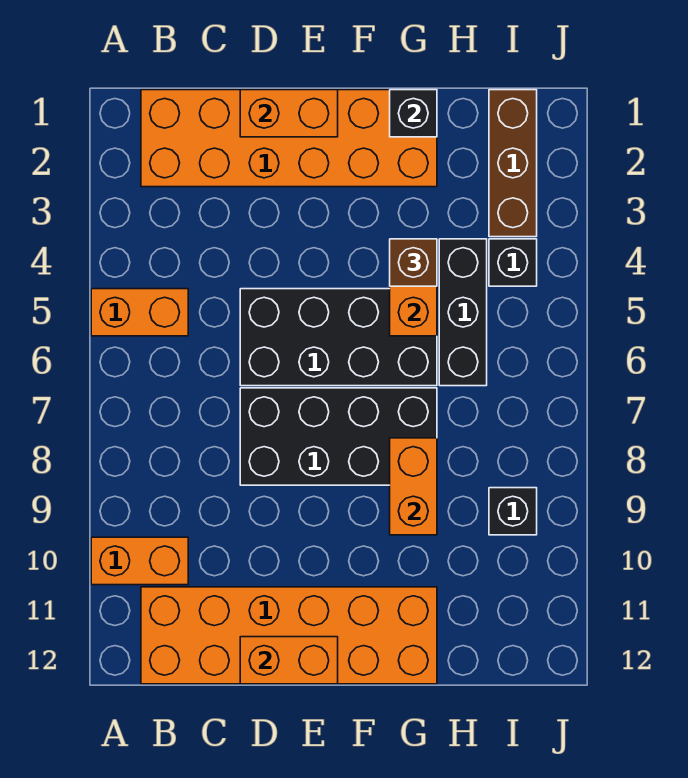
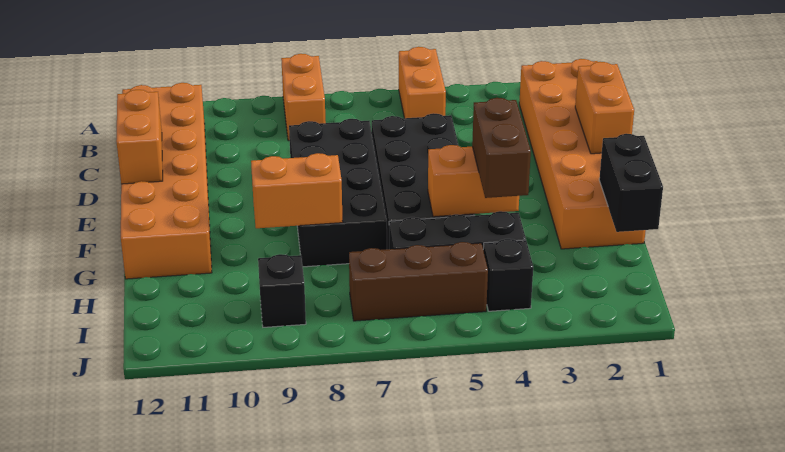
orange brick A10:B10 level 1 -> orange brick A8:B8 level 1
black brick G1 level 2 -> black brick G1:H1 level 2
brown brick G4 level 3 -> brown brick G4:H4 level 3
brown brick I1:I3 level 1 -> brown brick I5:I7 level 1

